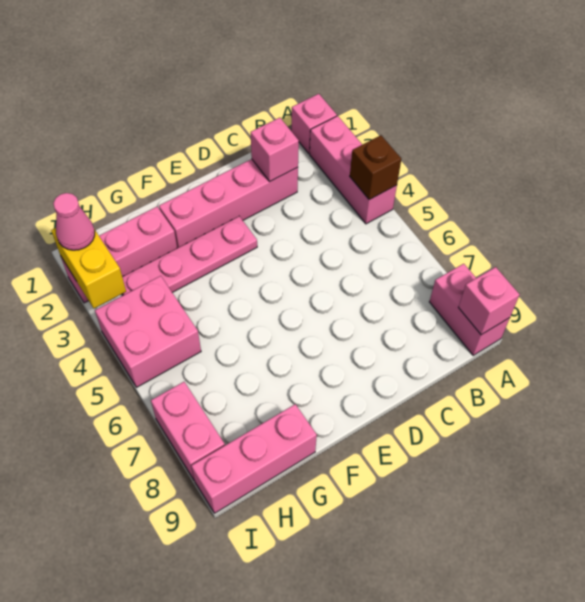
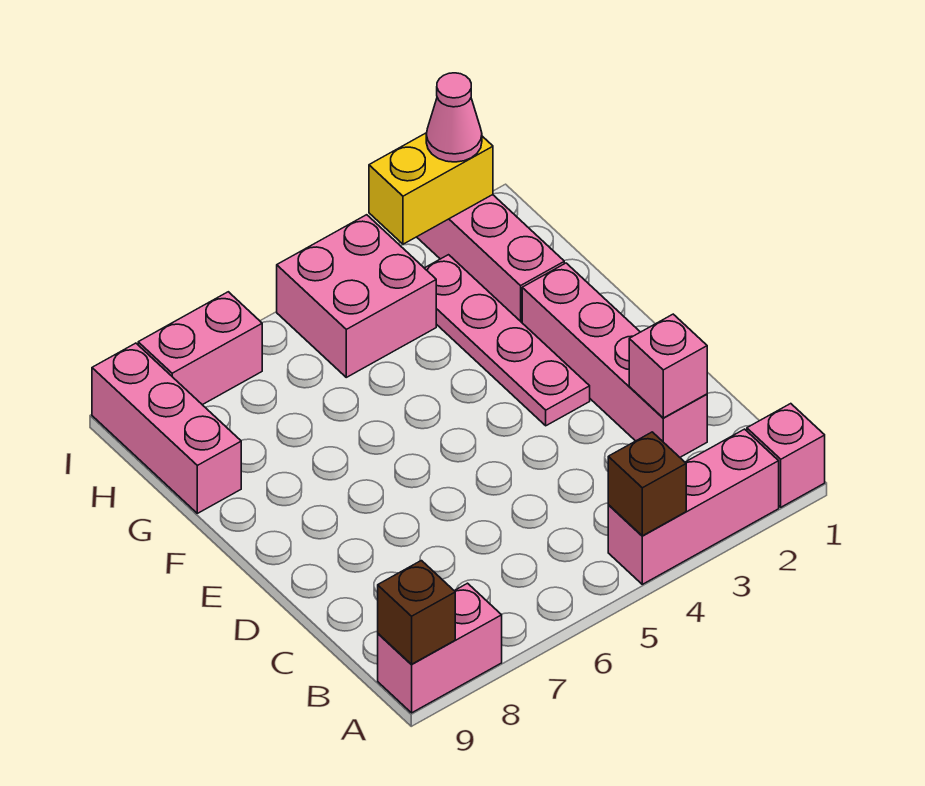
pink brick A9 level 2 -> brown brick A9 level 2

